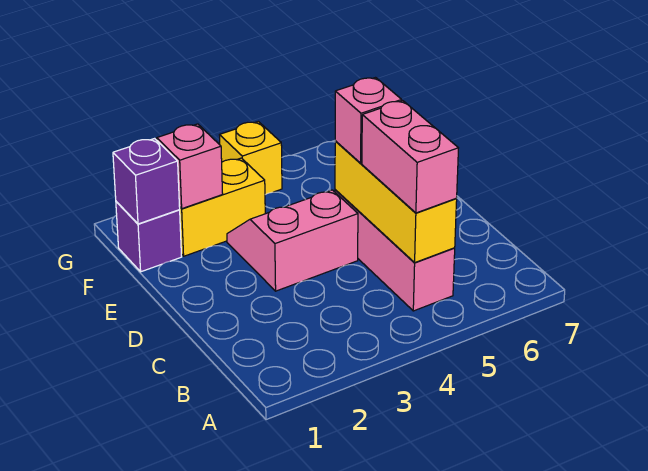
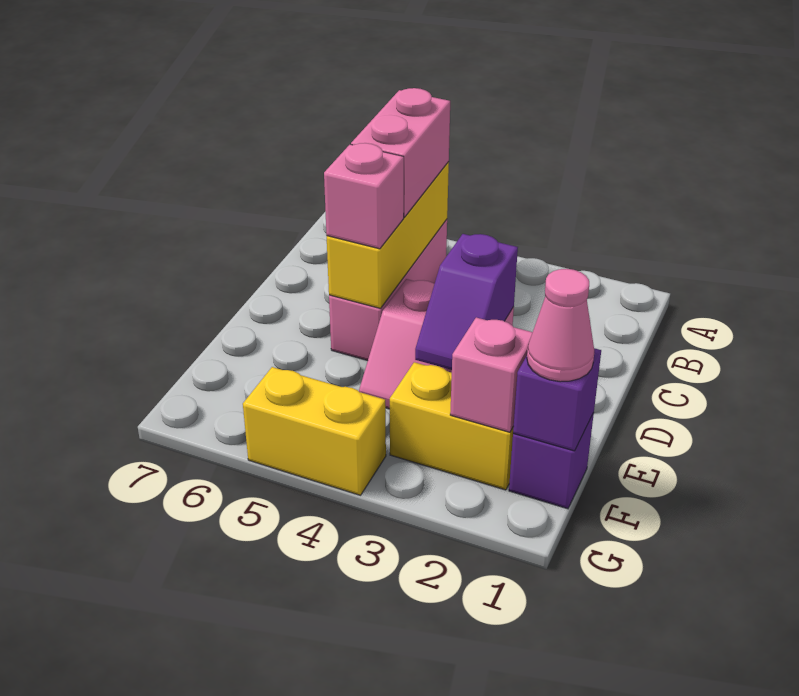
none -> purple slope D3:E3 level 2 top D
none -> pink cone F1 level 3
yellow brick G4 level 1 -> yellow brick G4:G5 level 1

